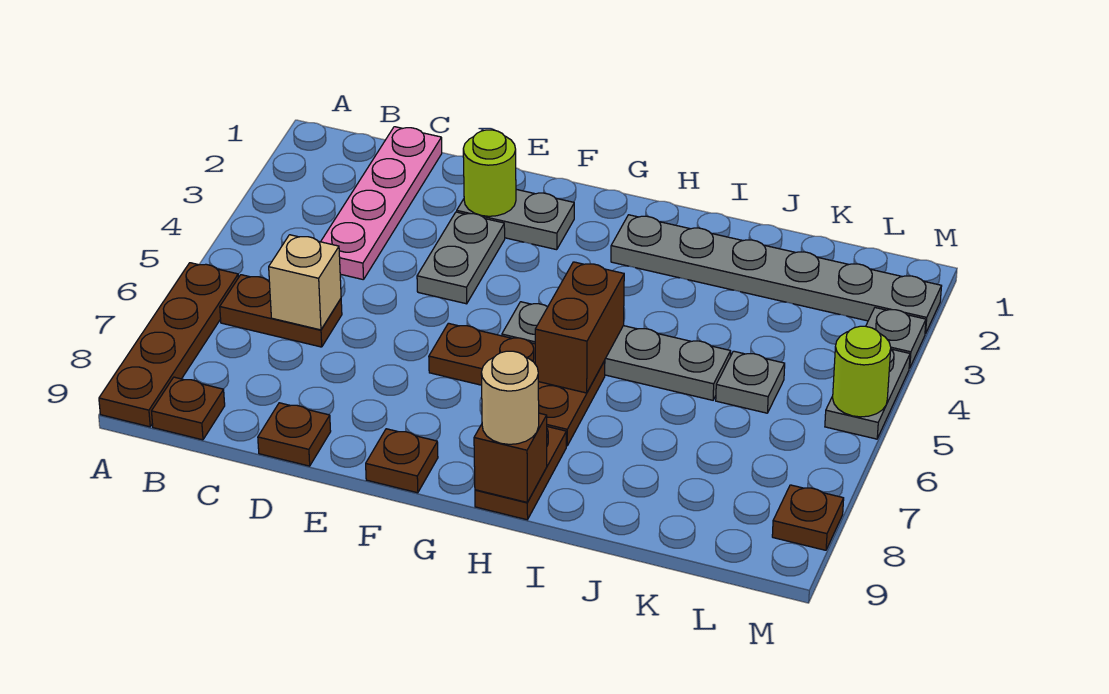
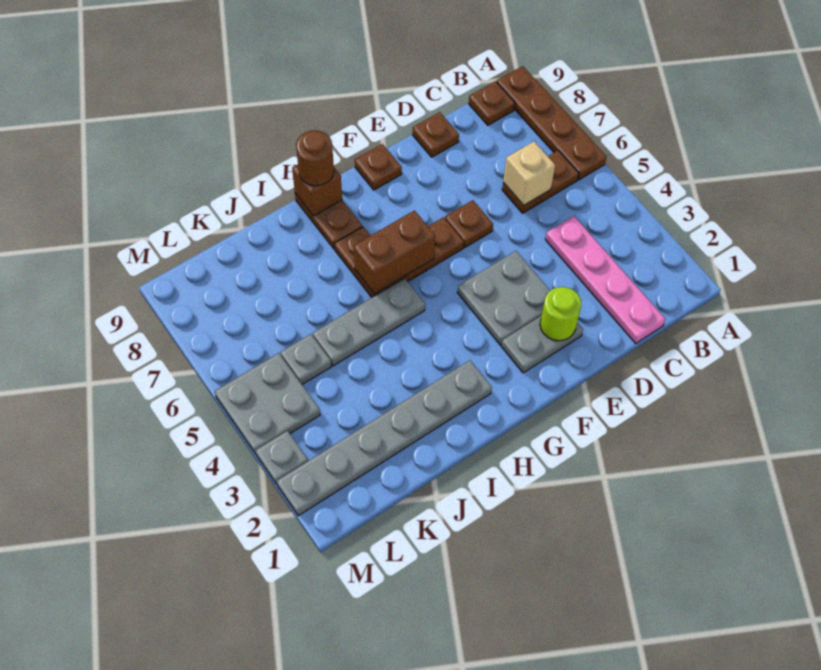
grey plate E3:E4 level 1 -> grey plate E3:F4 level 1
grey plate G5:J5 level 1 -> grey plate H5:J5 level 1
brown brick H5:H6 level 2 -> brown brick G6:H6 level 2
tan round brick H9 level 3 -> brown round brick H9 level 3
grey plate M4:M5 level 1 -> grey plate L4:M5 level 1
lime round brick M5 level 2 -> none
brown plate M8 level 1 -> brown plate E6 level 1

